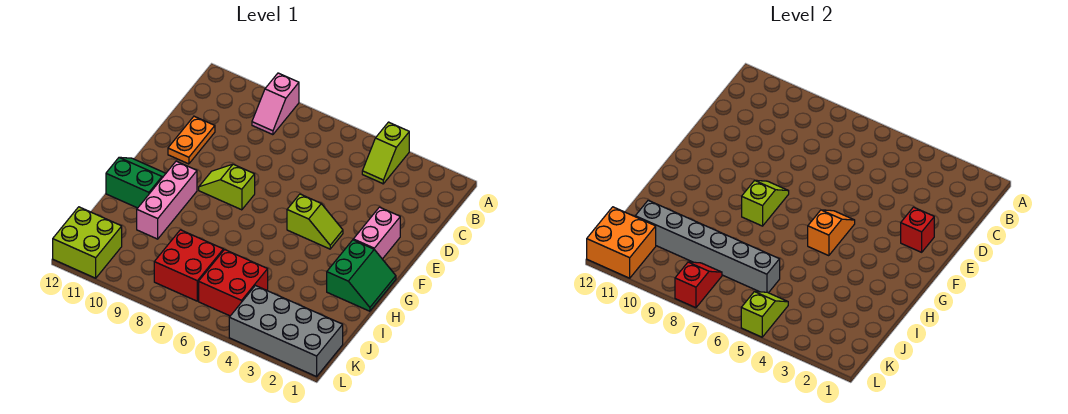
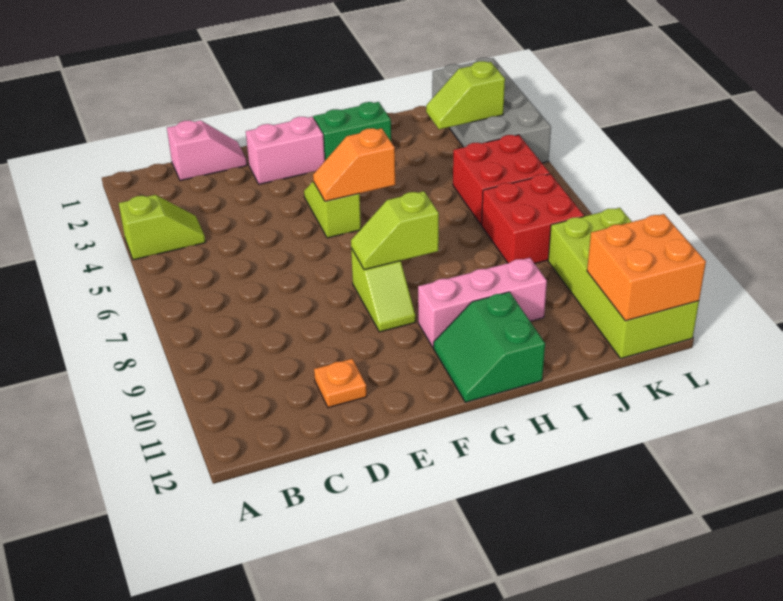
pink slope A9:B9 level 1 top A -> pink slope C1:D1 level 1 top C
orange plate D11:E11 level 1 -> orange plate D11 level 1
red brick E2 level 2 -> none
grey brick J6:J11 level 2 -> none
lime slope K5:L5 level 2 top L -> lime slope J3:K3 level 2 top K
red slope K8:L8 level 2 top L -> none
lime brick K11:L12 level 1 -> lime brick K9:L12 level 1

